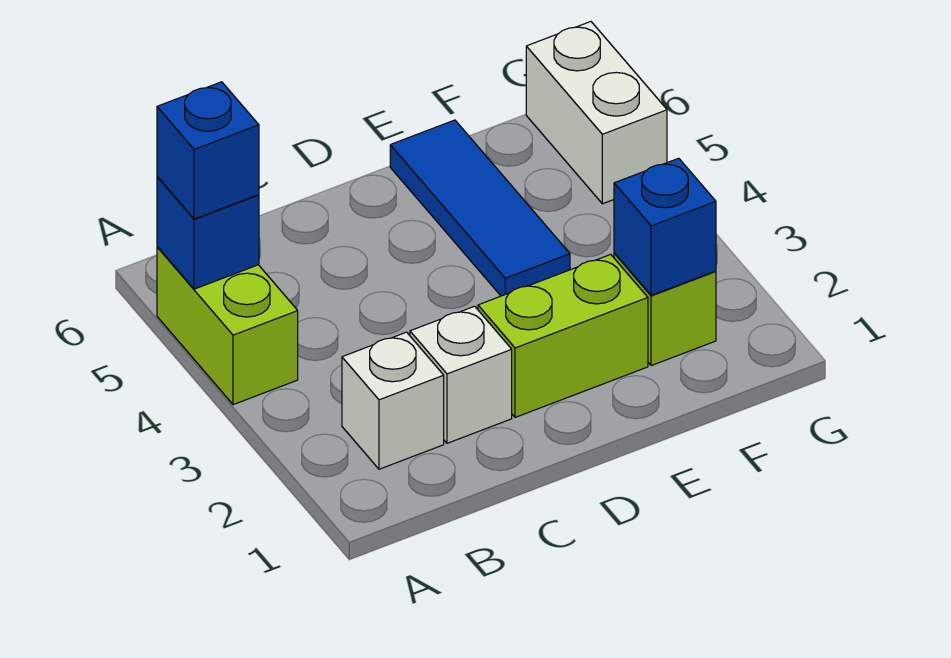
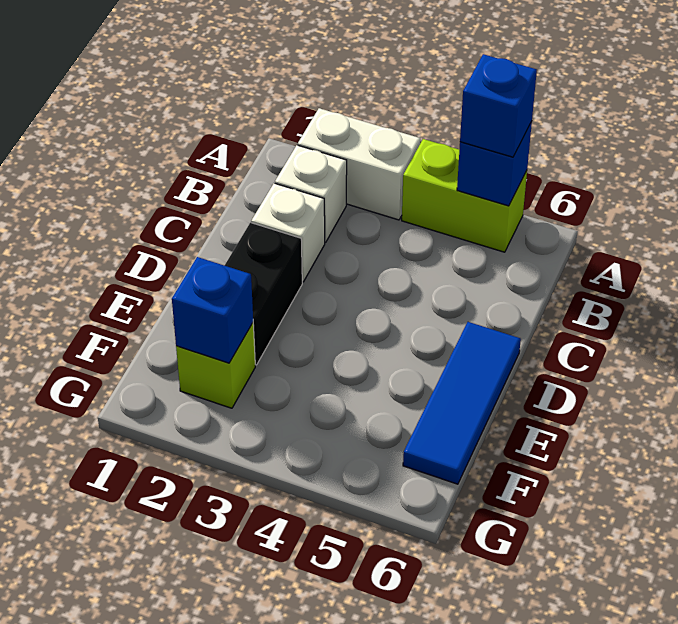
lime brick D2:E2 level 1 -> black brick D2:E2 level 1
blue tile E4:E6 level 1 -> blue tile D6:F6 level 1
white brick G5:G6 level 1 -> white brick A2:A3 level 1

